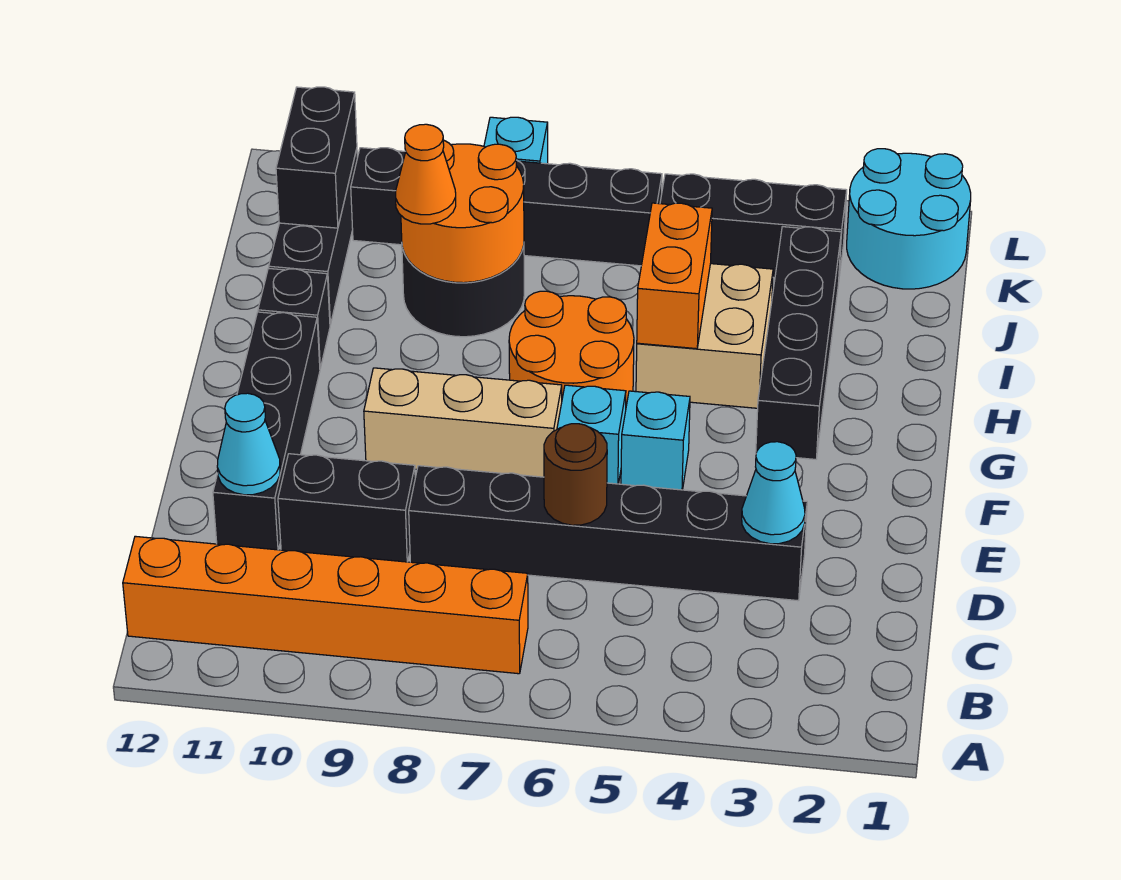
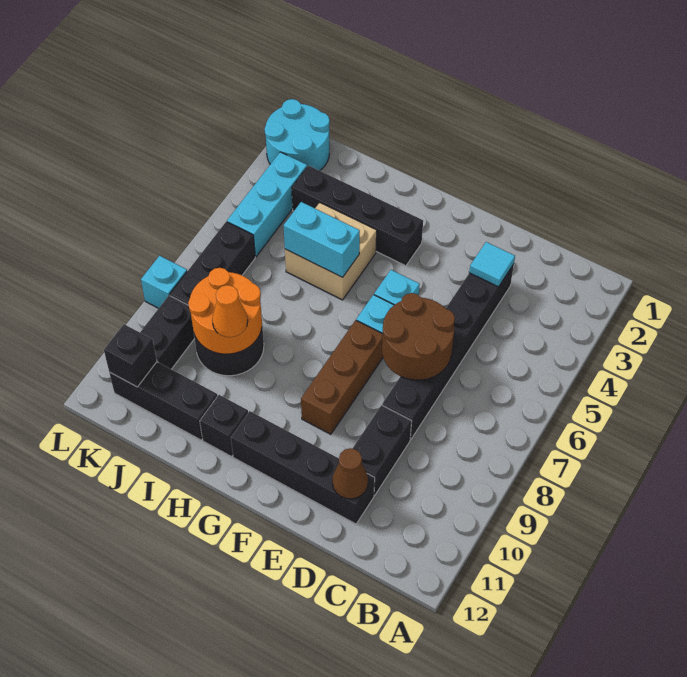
orange brick B7:B12 level 1 -> none
cyan cone D3 level 2 -> cyan tile D3 level 2
brown round brick D6 level 2 -> brown round brick D6:E7 level 2
cyan cone D11 level 2 -> brown cone D11 level 2
tan brick F7:F9 level 1 -> brown brick F7:F9 level 1
orange round brick G6:H7 level 1 -> none
orange brick H5:I5 level 2 -> cyan brick H5:I5 level 2
black brick J11:K11 level 2 -> black brick K11 level 2
black brick K3:K5 level 1 -> cyan brick K3:K5 level 1

